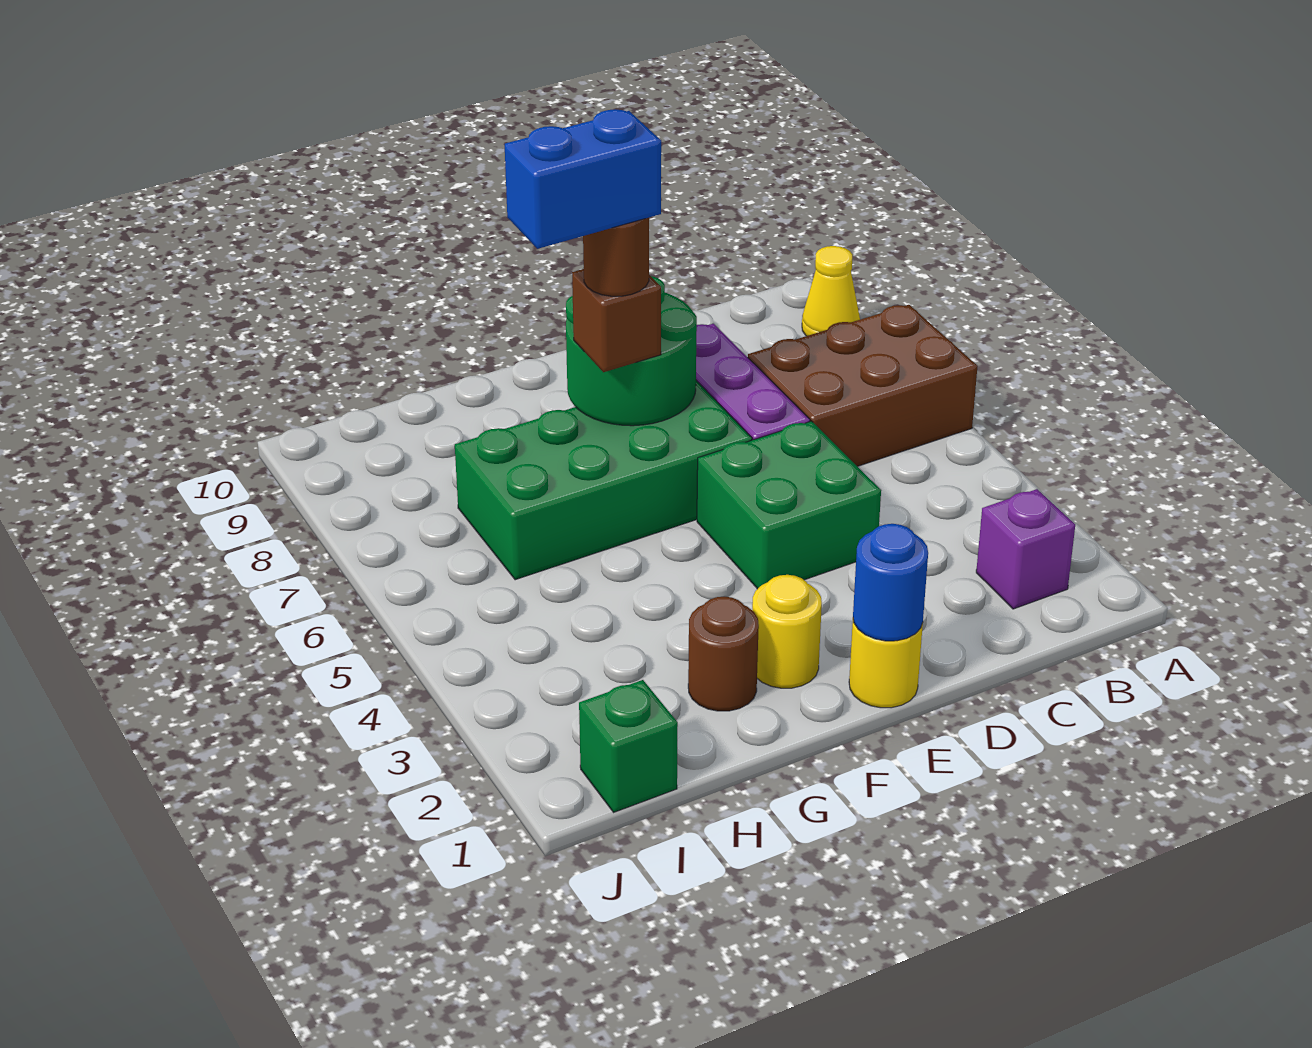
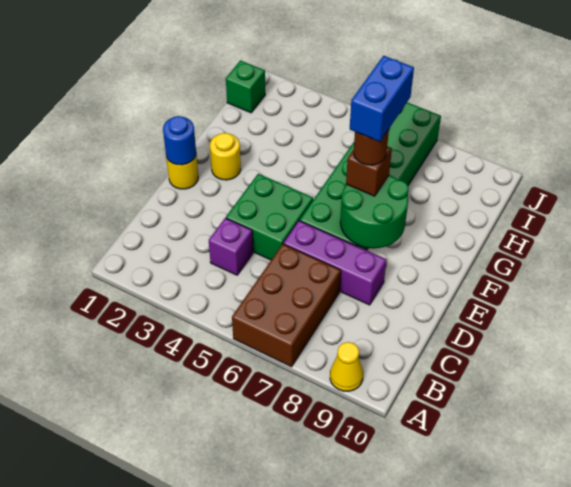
purple brick B2 level 1 -> purple brick C4 level 1
green brick E6:H7 level 1 -> green brick E6:J7 level 1
brown round brick G2 level 1 -> none

